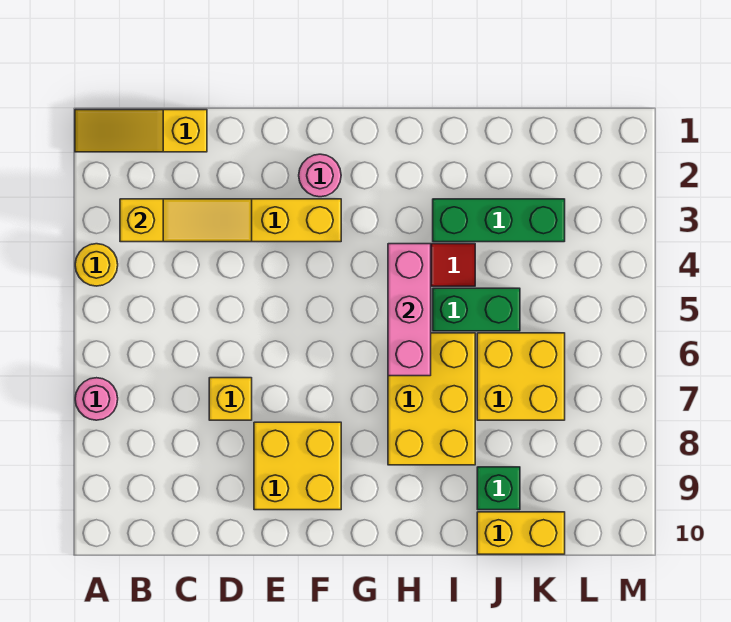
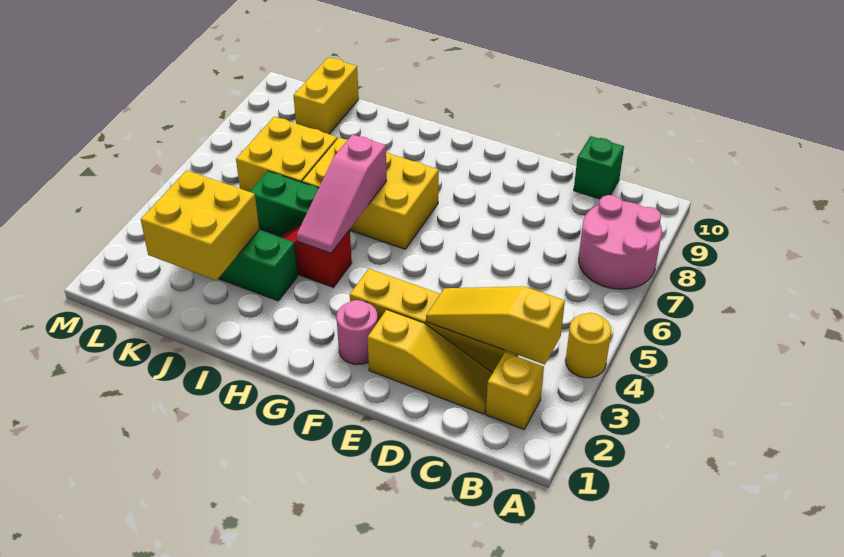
yellow slope A1:C1 level 1 top C -> yellow slope C2:E2 level 1 top E
pink round brick A7 level 1 -> pink round brick A7:B8 level 1
yellow brick D7 level 1 -> yellow brick B2 level 1
yellow brick E8:F9 level 1 -> yellow brick J2:K3 level 2
pink brick H4:H6 level 2 -> pink slope H4:H6 level 2 top 6
yellow brick H6:I8 level 1 -> yellow brick G6:I7 level 1
green brick J9 level 1 -> green brick C10 level 1
yellow brick J10:K10 level 1 -> yellow brick K9:K10 level 1

